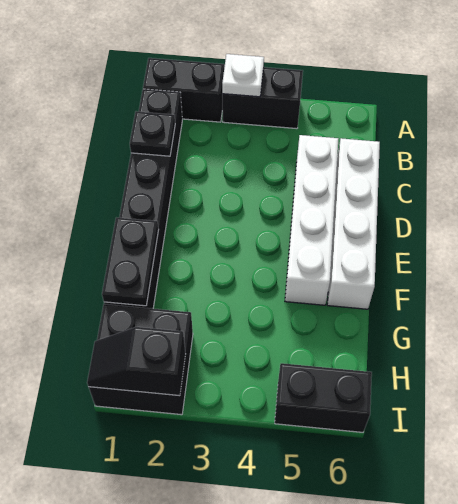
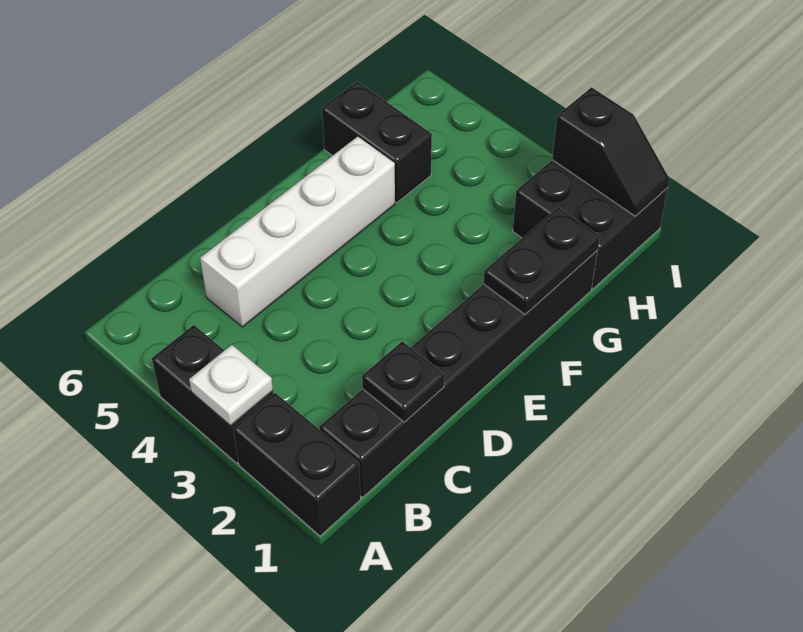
white brick C6:F6 level 1 -> none
black brick I5:I6 level 1 -> black brick G5:G6 level 1

